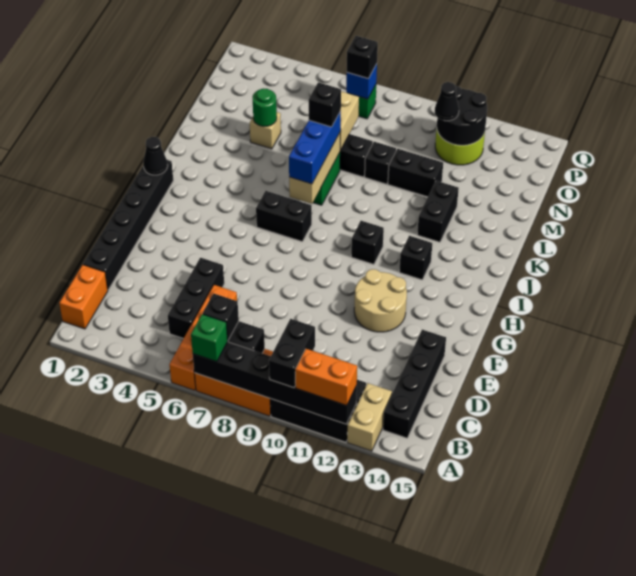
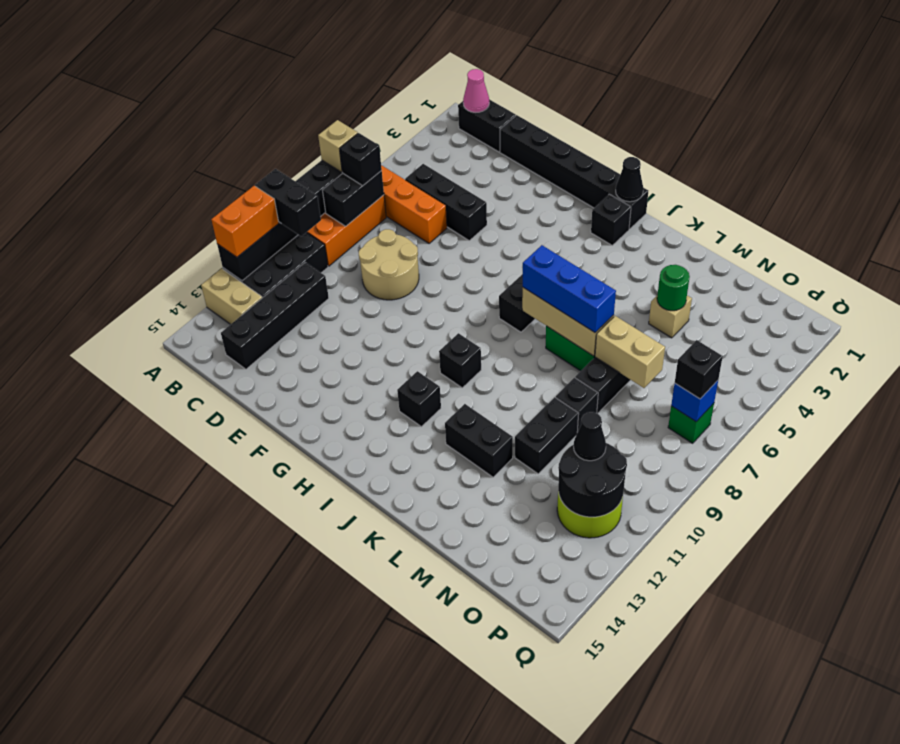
green brick A7 level 3 -> tan brick A7 level 3
orange brick B1:C1 level 1 -> black brick B1:C1 level 1
none -> pink cone B1 level 2
black brick B14:E14 level 1 -> black brick C11:C14 level 1
tan round brick F11:G12 level 1 -> tan round brick D8:E9 level 1
black brick L7 level 4 -> black brick I2 level 1

